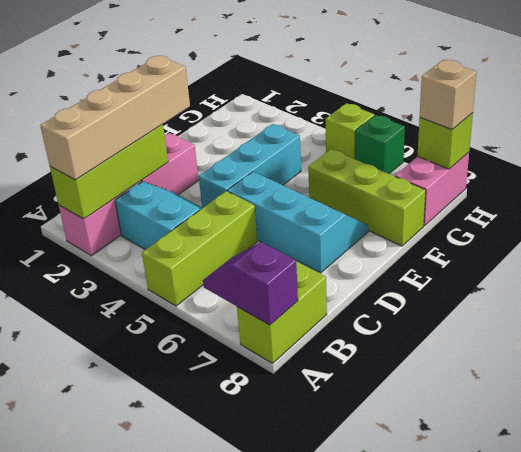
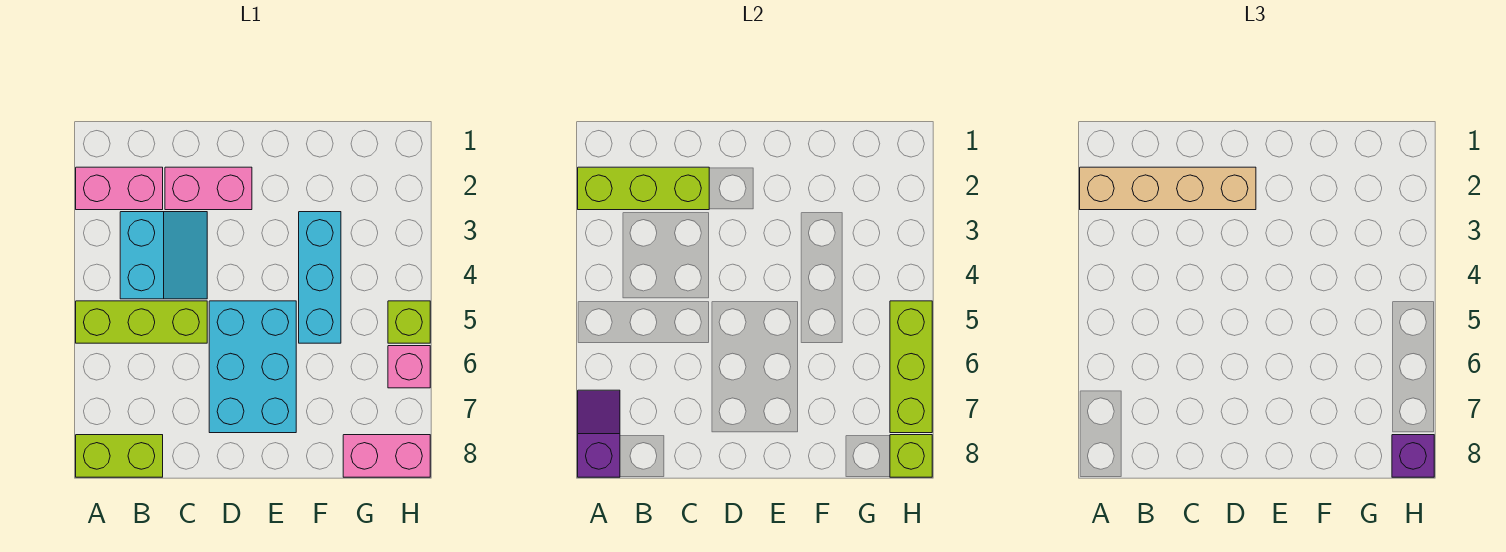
cyan brick D4:F4 level 1 -> cyan brick F3:F5 level 1
cyan slope D5:E7 level 1 top D -> cyan brick D5:E7 level 1
lime brick F6:F8 level 1 -> lime brick H5:H7 level 2
green brick H6 level 1 -> pink brick H6 level 1
tan brick H8 level 3 -> purple brick H8 level 3

